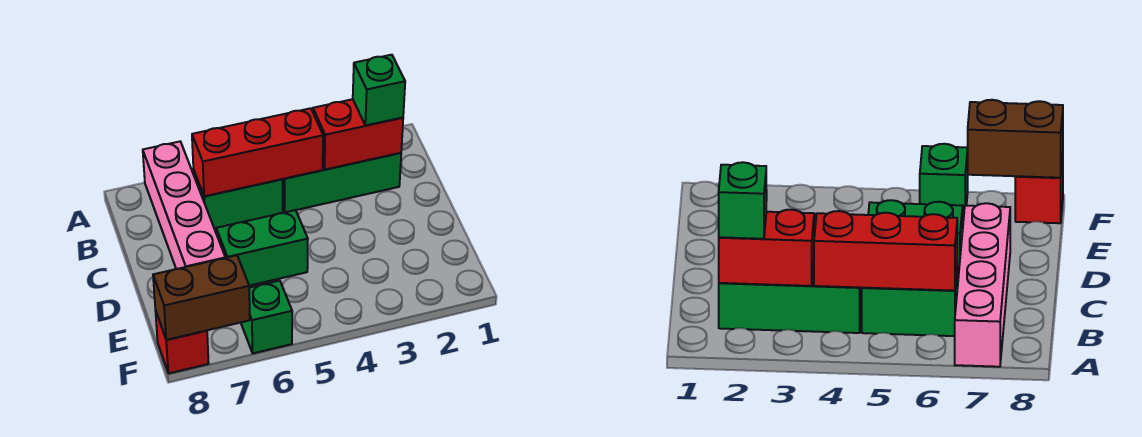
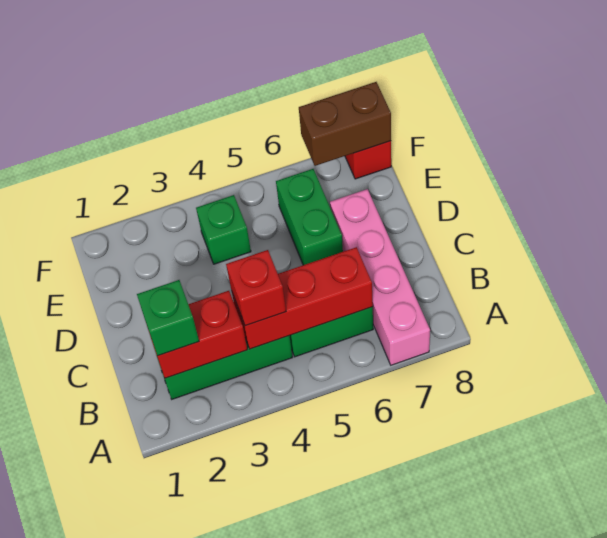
none -> red brick B4 level 3
green brick D5:D6 level 1 -> green brick D6:E6 level 1
green brick F6 level 1 -> green brick E4 level 1

